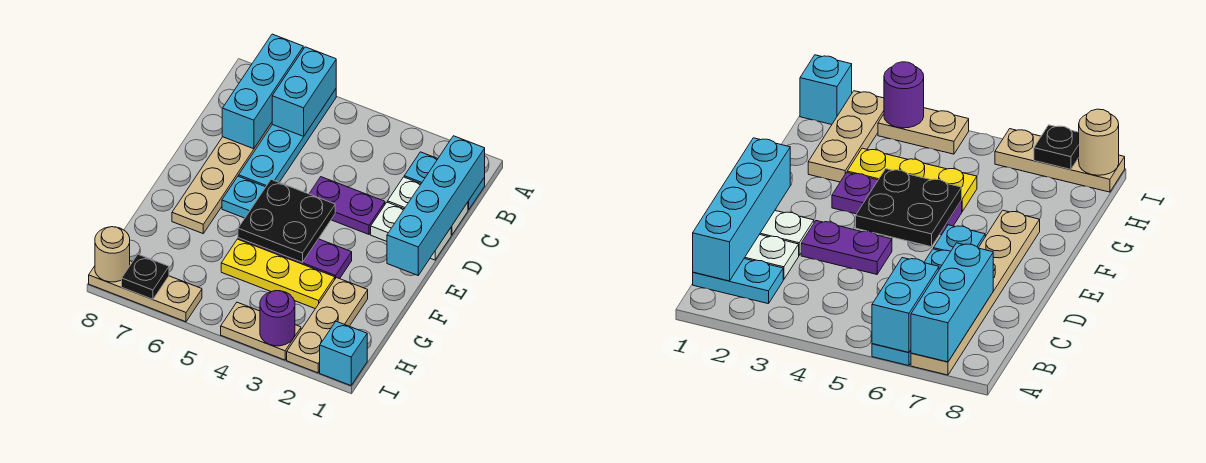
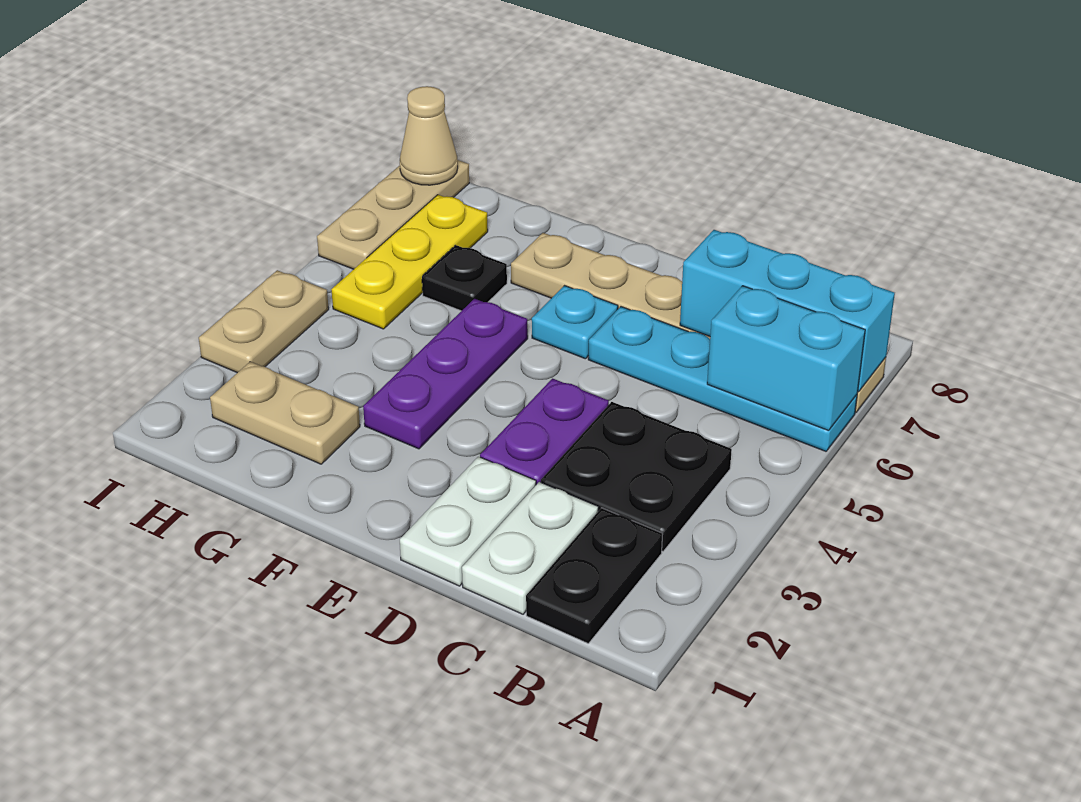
cyan plate B1:B2 level 1 -> black plate B1:B2 level 1
cyan brick B1:E1 level 2 -> none
black plate E4:F5 level 2 -> black plate B3:C4 level 1
tan plate G2:I2 level 1 -> tan plate G2:H2 level 1
yellow plate G3:G5 level 1 -> yellow plate H5:H7 level 1
cyan brick I1 level 1 -> none
purple round brick I3 level 2 -> none
black plate I7 level 2 -> black plate G6 level 1
tan round brick I8 level 2 -> tan cone I8 level 2

